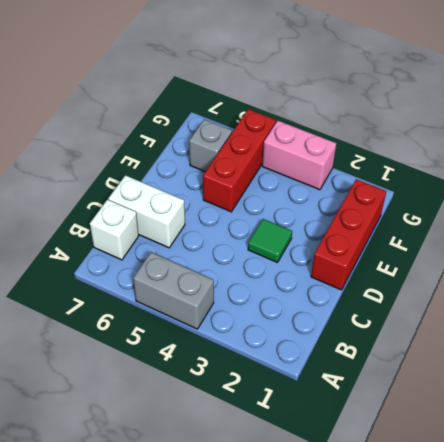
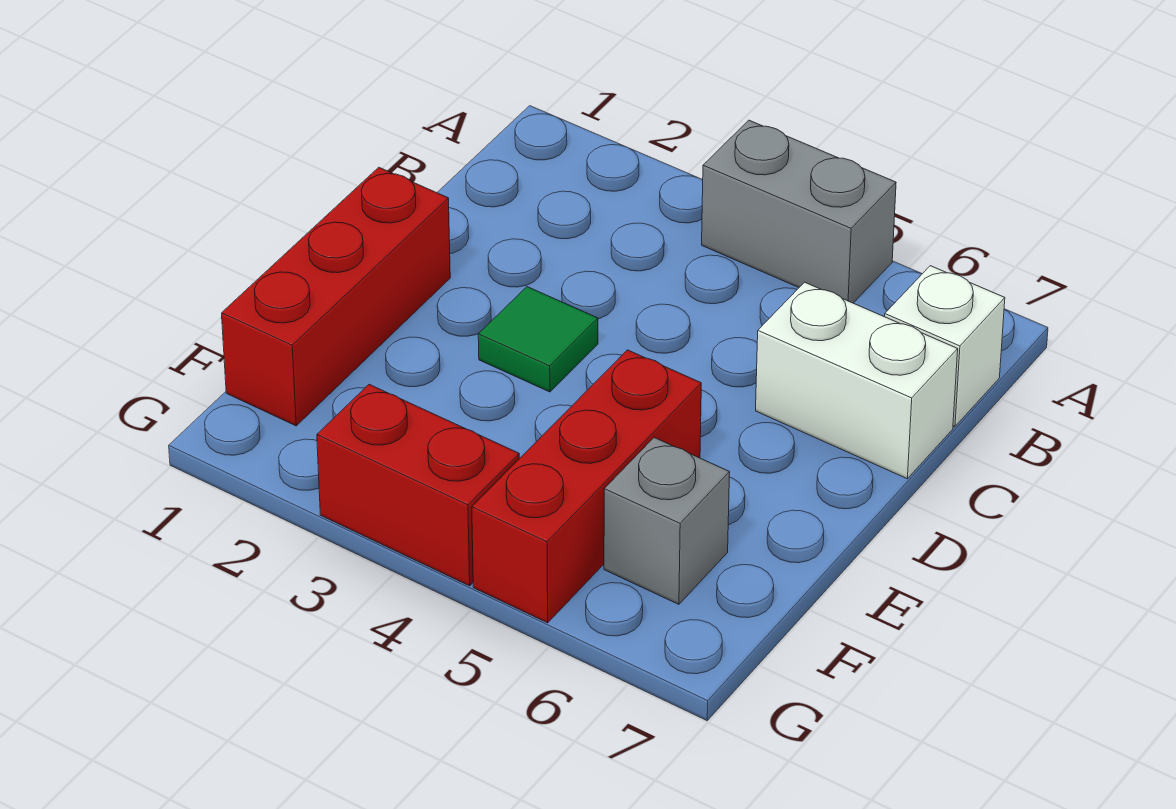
pink brick G3:G4 level 1 -> red brick G3:G4 level 1

